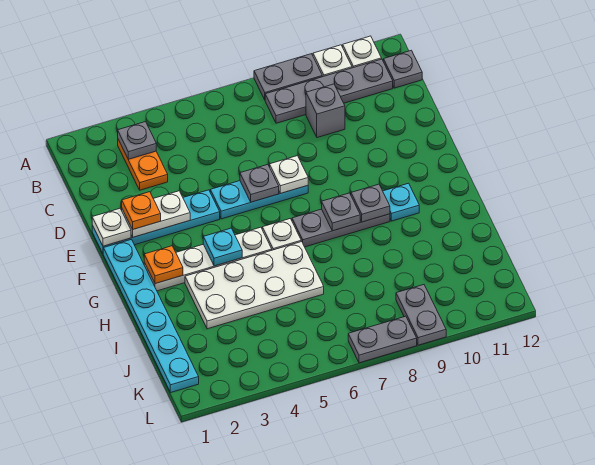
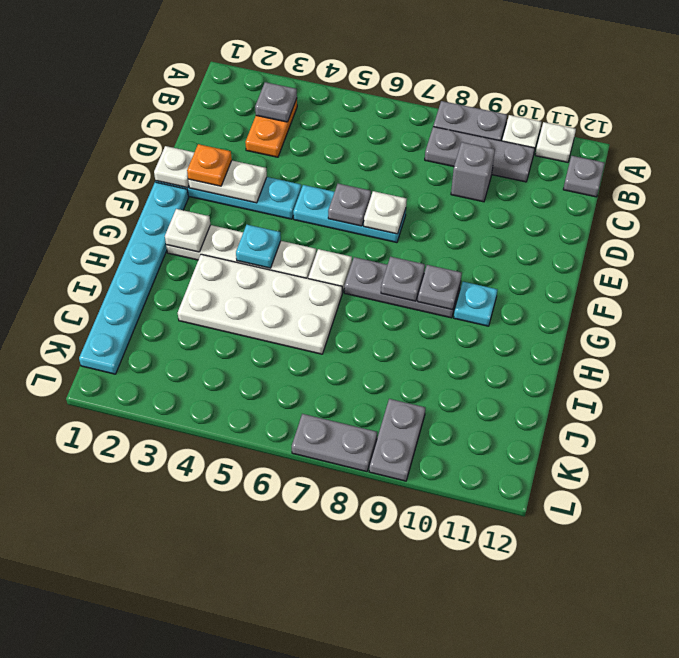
grey plate B8:B11 level 1 -> grey plate B8:B10 level 1
orange plate G2 level 2 -> white plate G2 level 2

